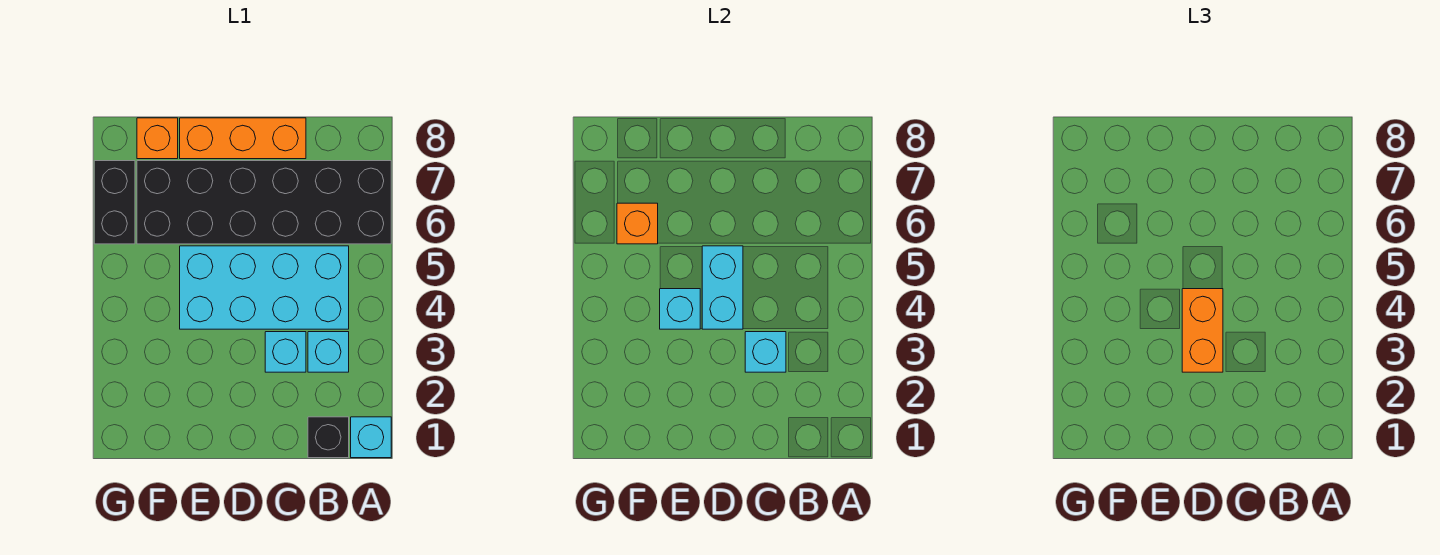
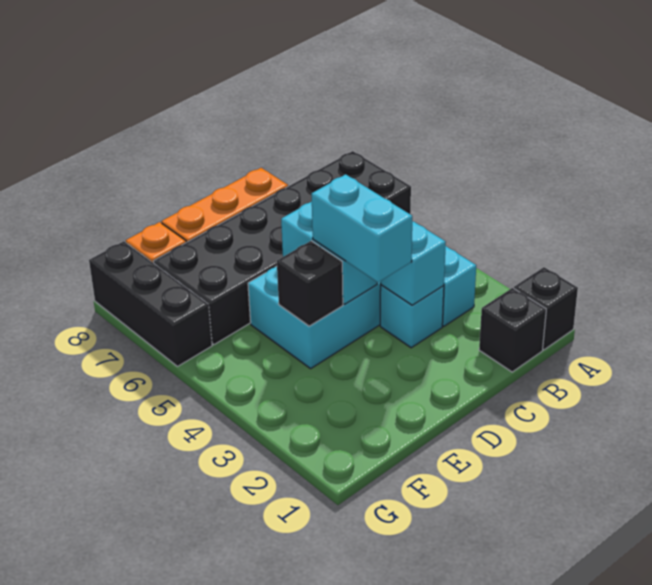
cyan brick A1 level 1 -> black brick A1 level 1
orange brick D3:D4 level 3 -> cyan brick D3:D4 level 3
cyan brick E4 level 2 -> black brick E4 level 2
orange brick F6 level 2 -> none
black brick G6:G7 level 1 -> black brick G6:G8 level 1

